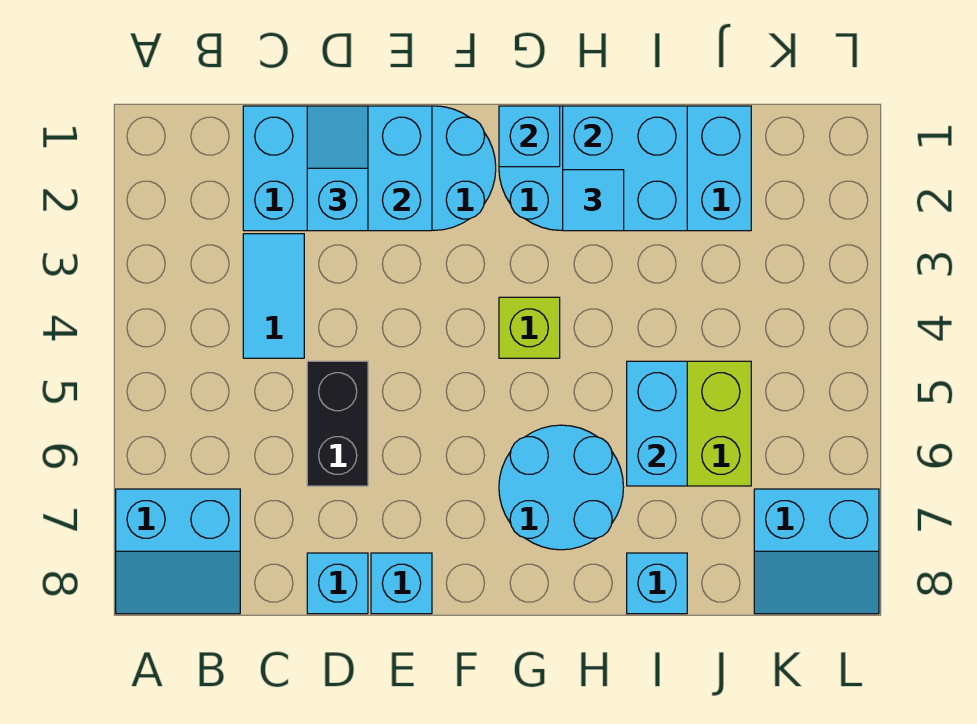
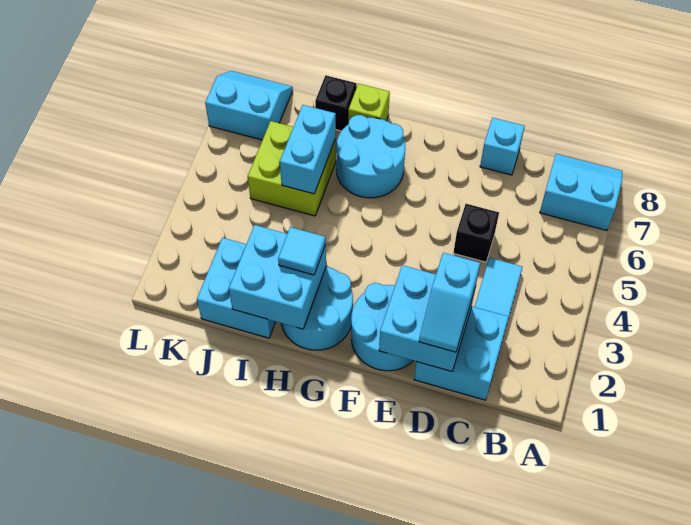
black brick D5:D6 level 1 -> black brick D5 level 1
cyan brick E8 level 1 -> none
cyan brick G1 level 2 -> none
lime brick G4 level 1 -> lime brick H8 level 1
cyan brick I8 level 1 -> black brick I8 level 1

